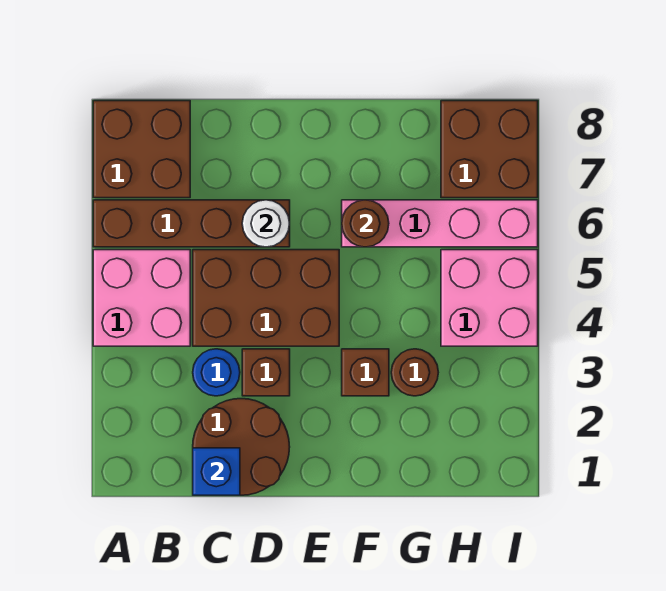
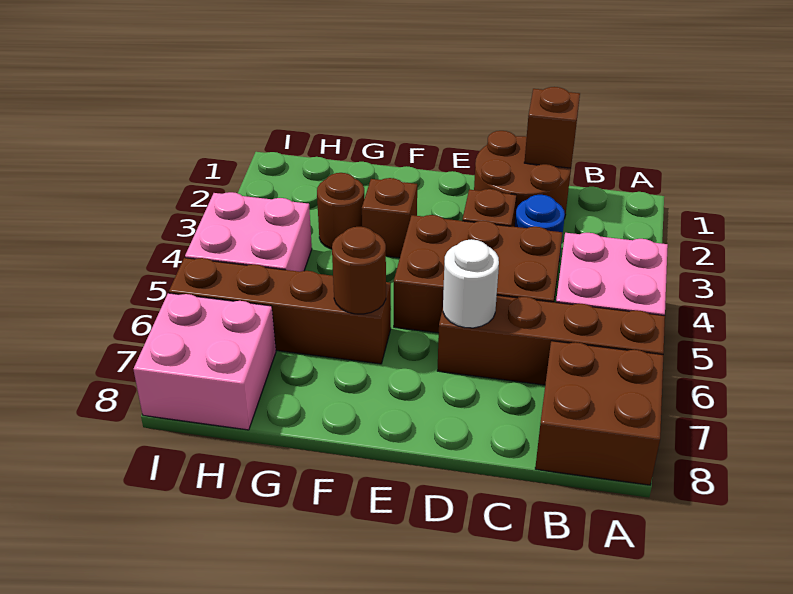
blue brick C1 level 2 -> brown brick C1 level 2
pink brick F6:I6 level 1 -> brown brick F6:I6 level 1
brown brick H7:I8 level 1 -> pink brick H7:I8 level 1

